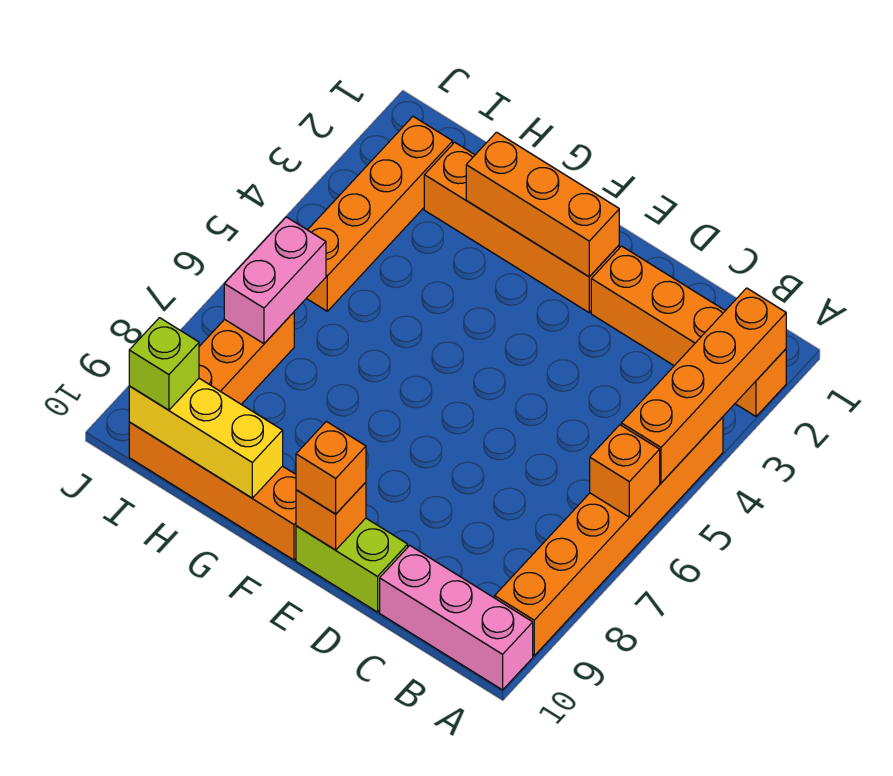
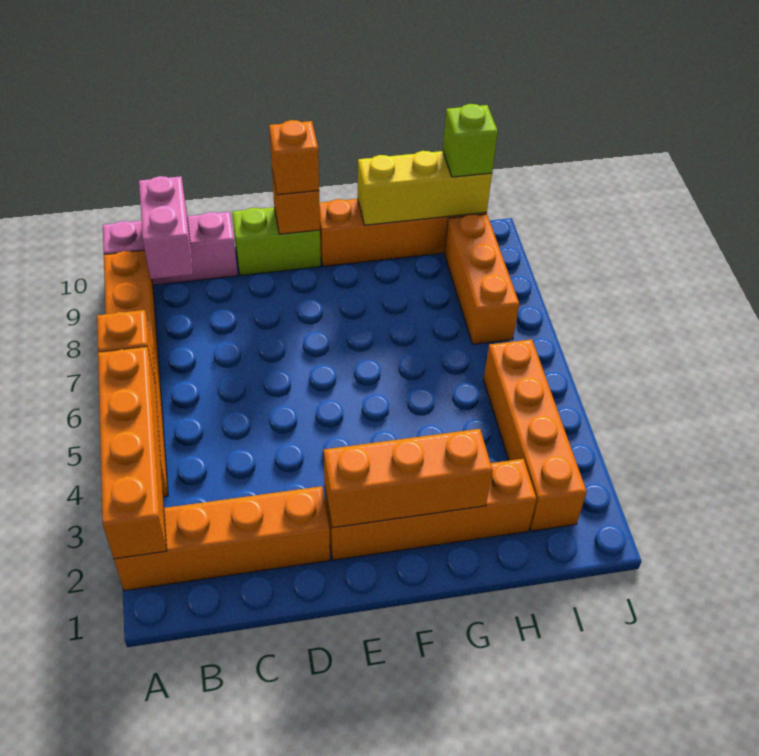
pink brick I6:I7 level 2 -> pink brick B9:B10 level 2

